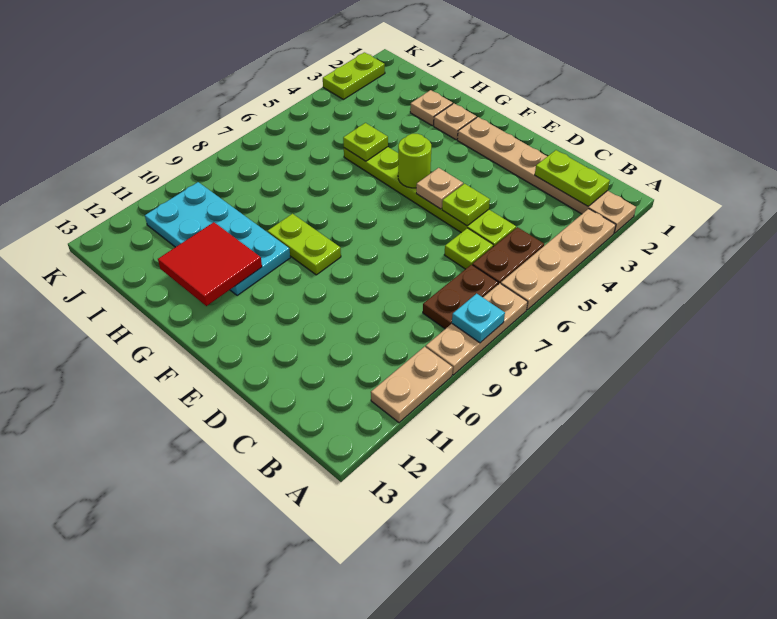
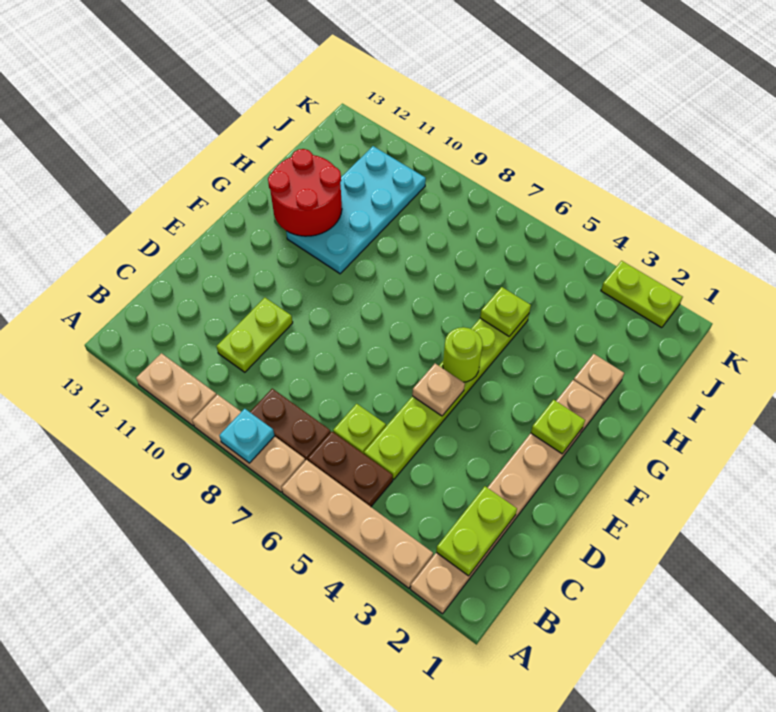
lime plate D5 level 2 -> lime plate F2 level 2
lime plate F9:G9 level 1 -> lime plate C10:D10 level 1
red tile G11:H12 level 2 -> red round brick G11:H12 level 2

